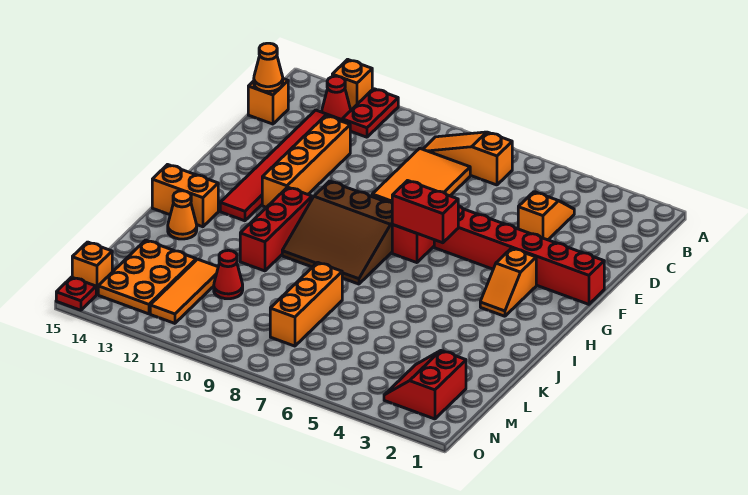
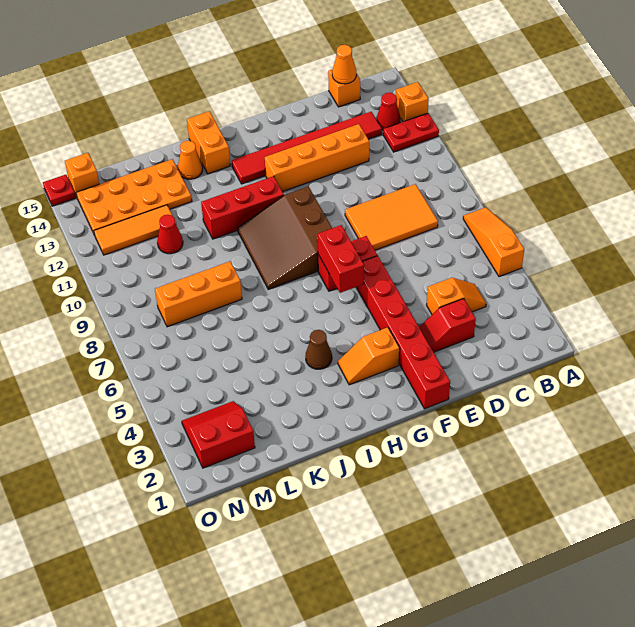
orange slope B7:B9 level 1 top 7 -> orange slope A5:A7 level 1 top 5
none -> red slope D3:E3 level 1 top D
none -> brown cone I4 level 1
orange plate L13:N14 level 1 -> orange plate K13:N14 level 1

